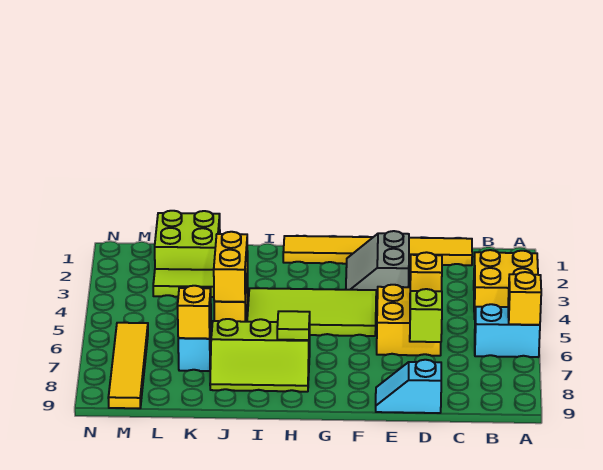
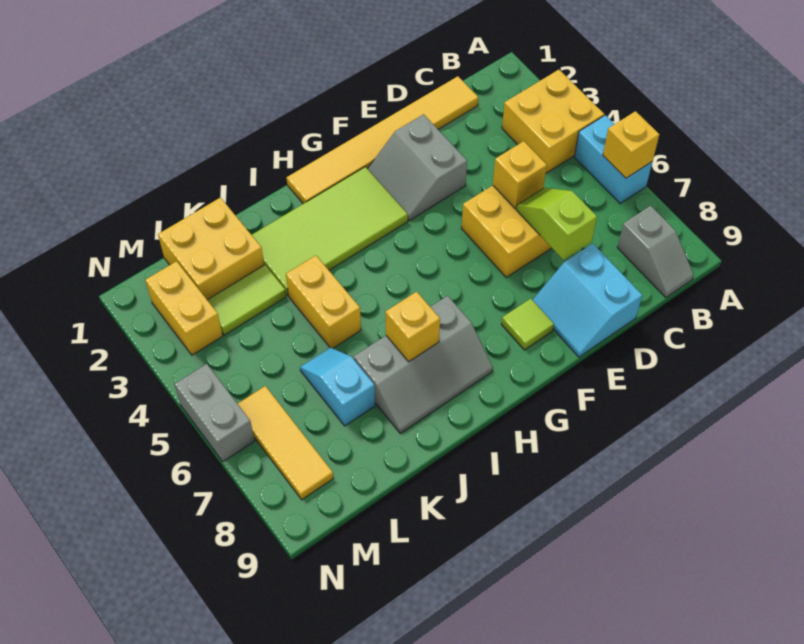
cyan brick A6:B6 level 1 -> cyan brick A5:A6 level 1
none -> grey slope B8:B9 level 1 top 8
cyan slope D9:E9 level 1 top D -> cyan slope D8:E9 level 1 top D
lime tile F4:I5 level 1 -> lime tile G2:J3 level 1
lime slope H7:J8 level 1 top 7 -> grey slope H7:J8 level 1 top 7
lime tile H7 level 2 -> lime tile F8 level 1
yellow brick J4:J5 level 2 -> yellow brick M2:M3 level 1
lime brick K1:L2 level 1 -> yellow brick K1:L2 level 1
yellow brick K7 level 2 -> yellow brick I7 level 2
yellow tile M6:M9 level 1 -> yellow tile M6:M8 level 1
none -> grey brick N5:N6 level 1

